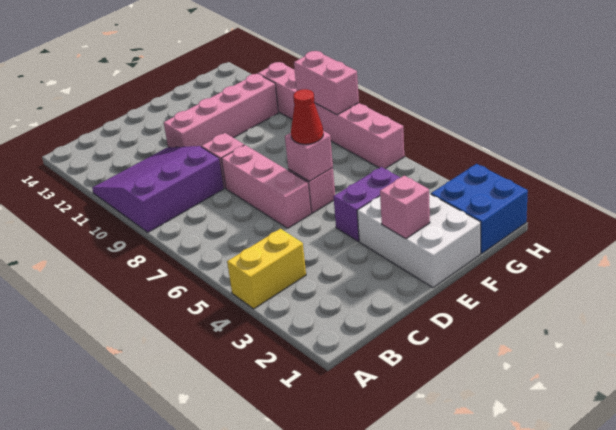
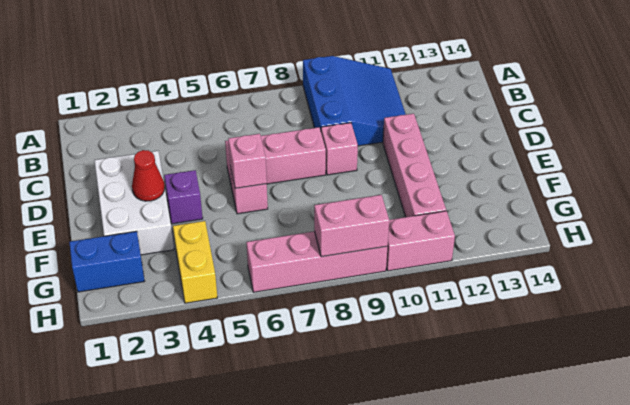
yellow brick A4:B4 level 1 -> yellow brick G4:H4 level 1
purple slope A9:C11 level 1 top 9 -> blue slope A9:C11 level 1 top 9
white brick E1:F3 level 1 -> white brick D2:F3 level 1
pink brick E2 level 2 -> none
purple brick E4:F4 level 1 -> purple brick E4 level 1
red cone E6 level 3 -> red cone E3 level 2
blue brick G1:H2 level 1 -> blue brick G1:G2 level 1

